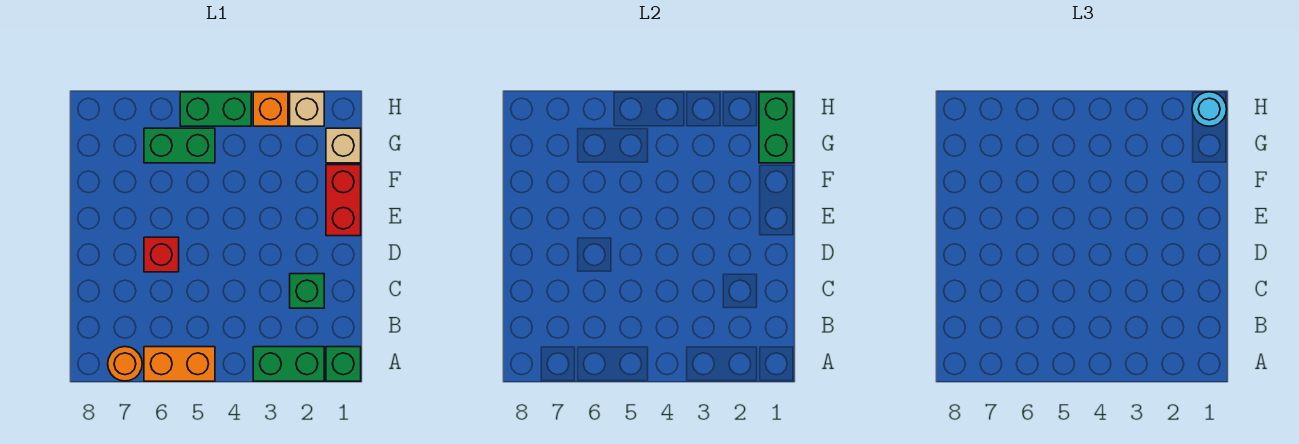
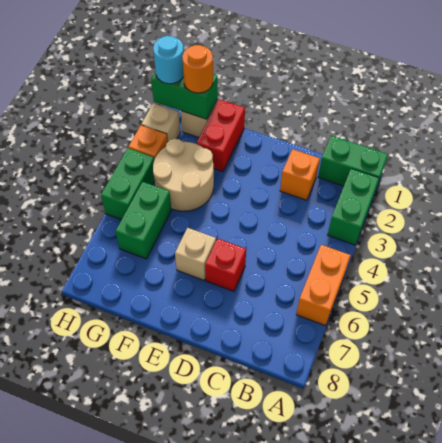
green brick A1 level 1 -> green brick A1:B1 level 1
orange round brick A7 level 1 -> orange round brick G1 level 3
green brick C2 level 1 -> orange brick C2 level 1
red brick E1:F1 level 1 -> red brick F1:F2 level 1
none -> tan brick E6 level 1
none -> tan round brick F3:G4 level 1

